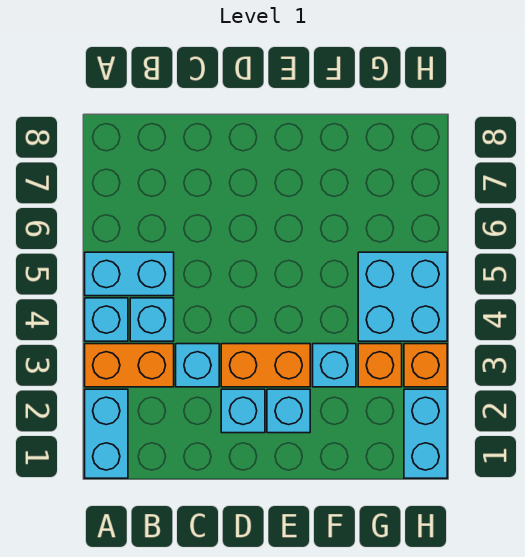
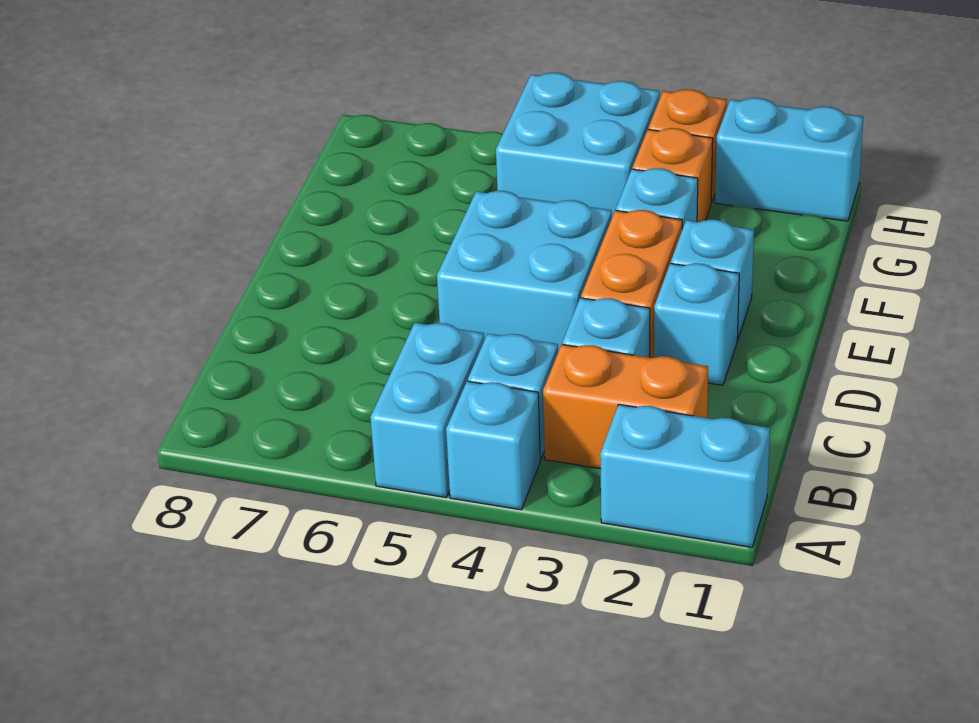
orange brick A3:B3 level 1 -> orange brick B2:B3 level 1
none -> cyan brick D4:E5 level 1

